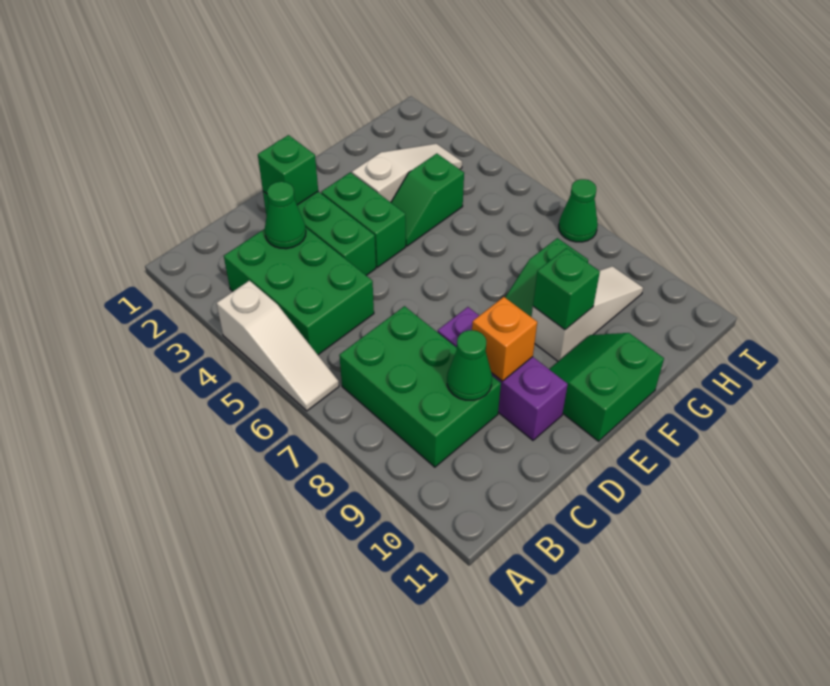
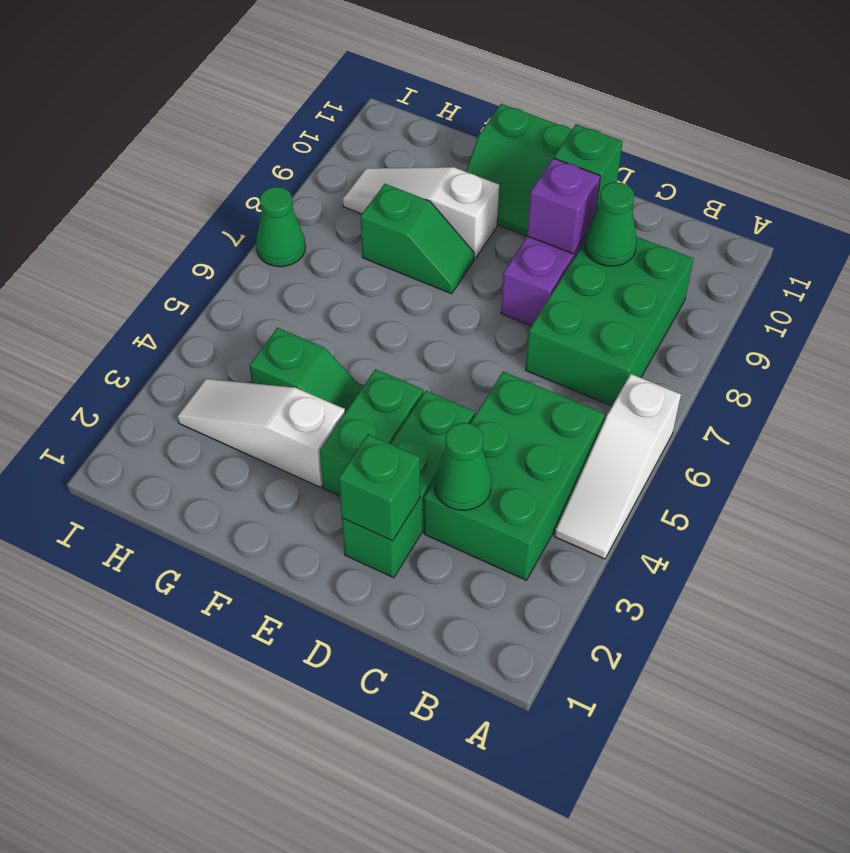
white slope A4:A6 level 1 top 4 -> white slope A4:A6 level 1 top 6
orange brick D9 level 2 -> purple brick D9 level 2
green brick F9 level 2 -> green brick D10 level 2

